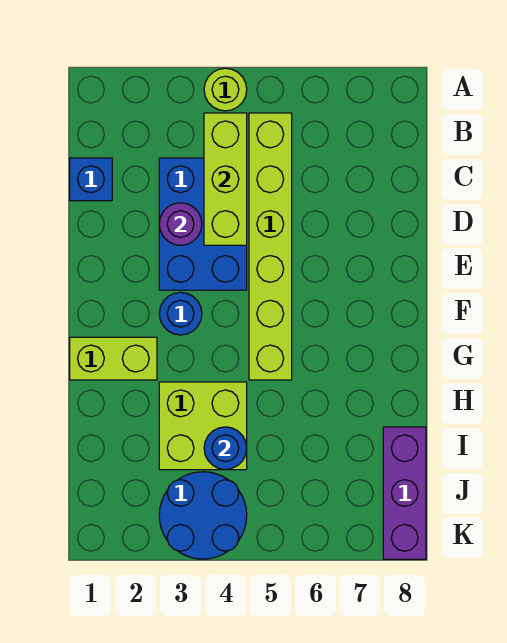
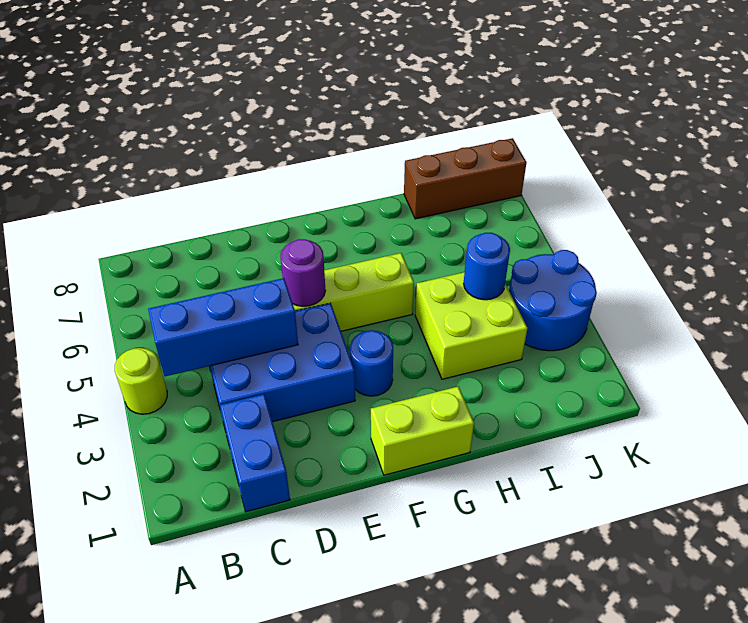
lime brick B4:D4 level 2 -> blue brick B4:D4 level 2
blue brick C1 level 1 -> blue brick C1:C2 level 1
purple round brick D3 level 2 -> purple round brick E5 level 2
lime brick G1:G2 level 1 -> lime brick F1:G1 level 1
purple brick I8:K8 level 1 -> brown brick I8:K8 level 1

